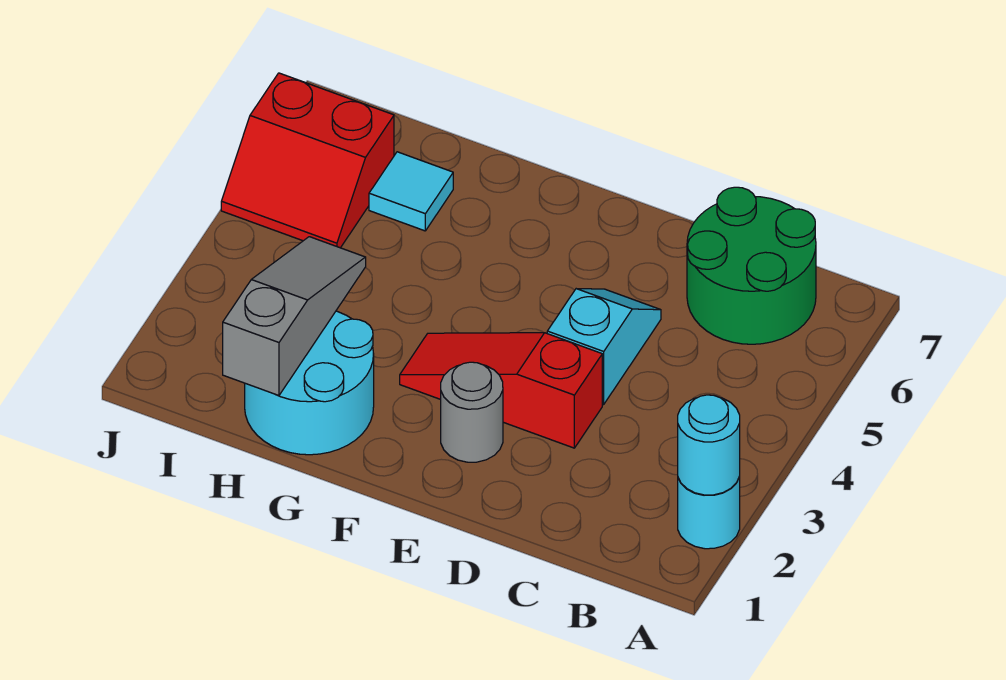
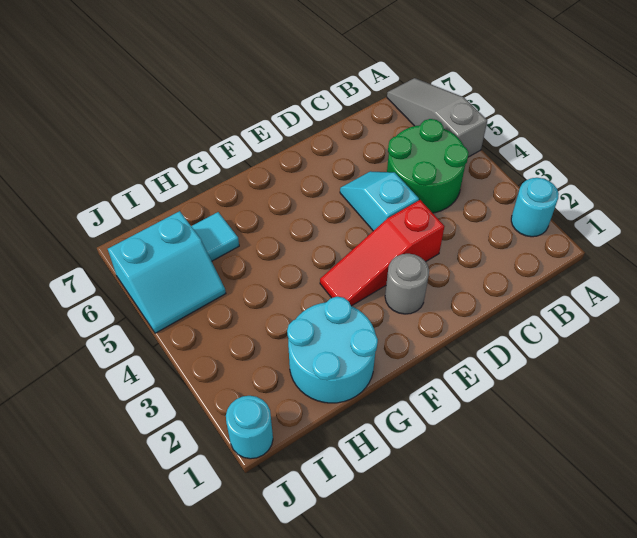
cyan round brick A2 level 2 -> cyan round brick J1 level 1
green round brick B6:C7 level 1 -> green round brick B4:C5 level 1
grey slope H1:H3 level 2 top 1 -> grey slope A5:A7 level 1 top 5
red slope I5:J6 level 1 top 6 -> cyan slope I5:J6 level 1 top 6

